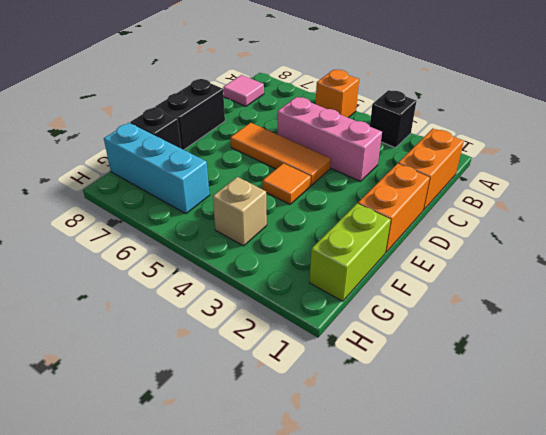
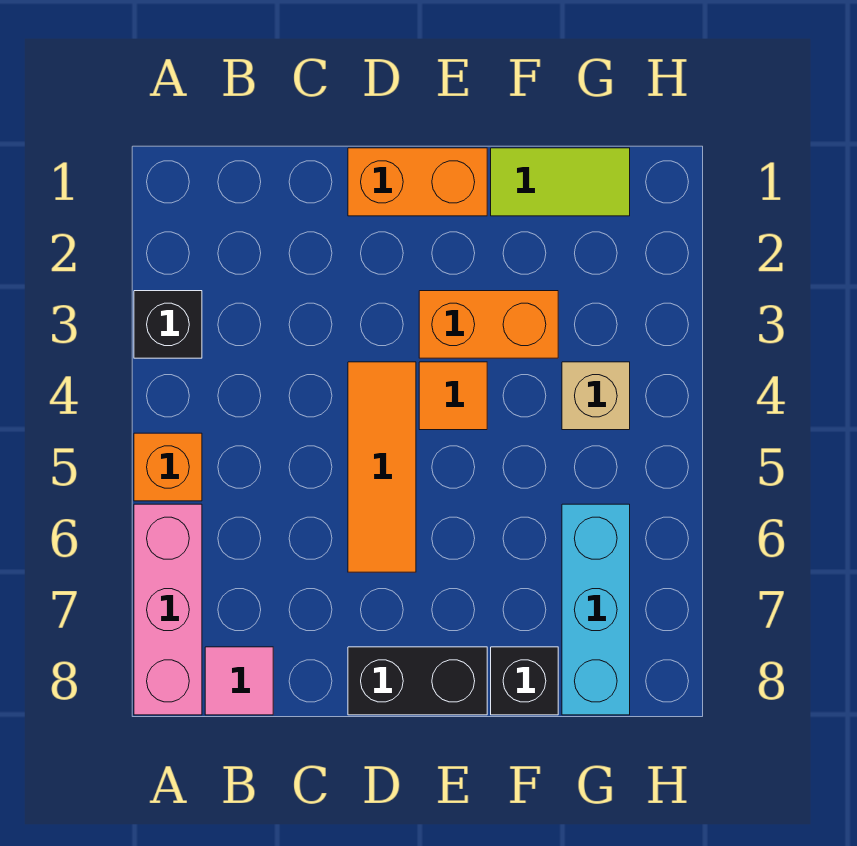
orange brick B1:C1 level 1 -> orange brick E3:F3 level 1
pink brick C3:C5 level 1 -> pink brick A6:A8 level 1
lime brick F1:G1 level 1 -> lime tile F1:G1 level 1

